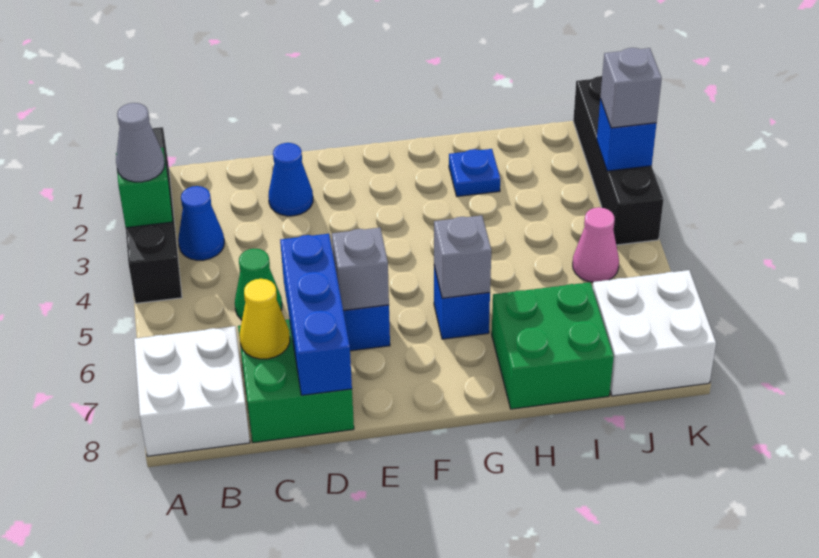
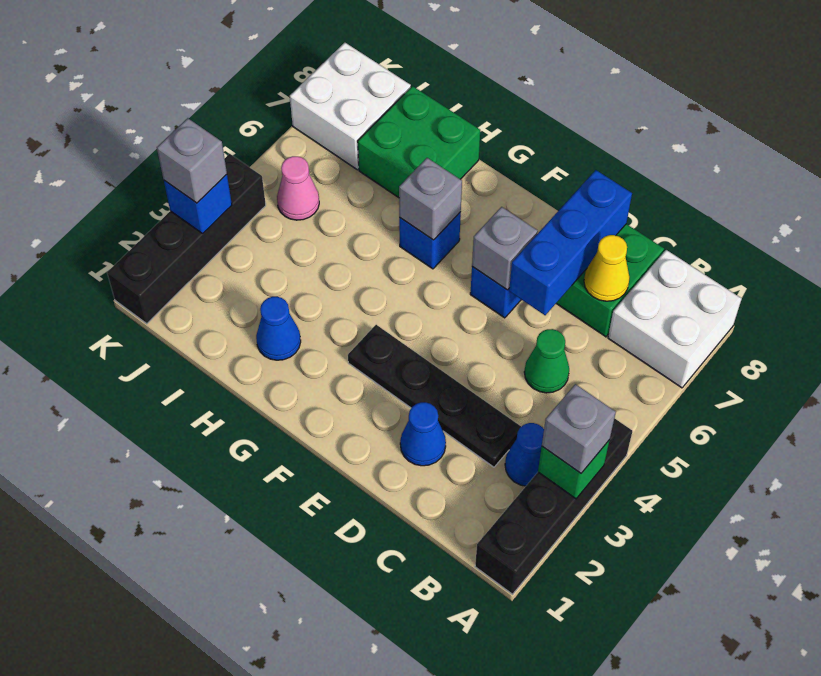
grey cone A3 level 3 -> grey brick A3 level 3
none -> black plate C3:F3 level 1
blue plate H2 level 1 -> blue cone H2 level 1

